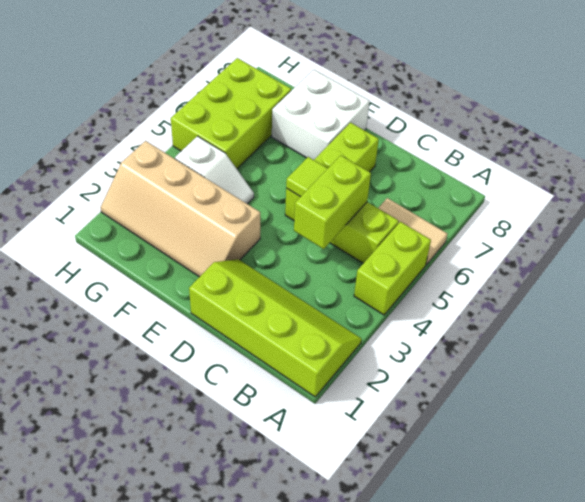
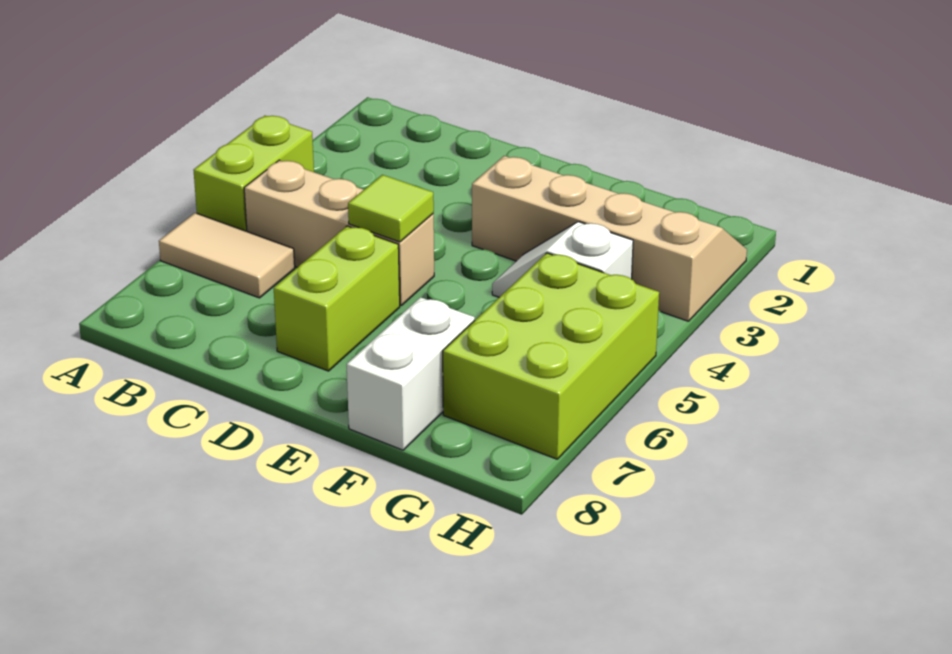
lime slope A1:D2 level 1 top 1 -> none
lime brick B5:D5 level 1 -> tan brick B5:D5 level 1
lime brick C4:C5 level 2 -> none
white brick E7:F8 level 1 -> white brick F7:F8 level 1

